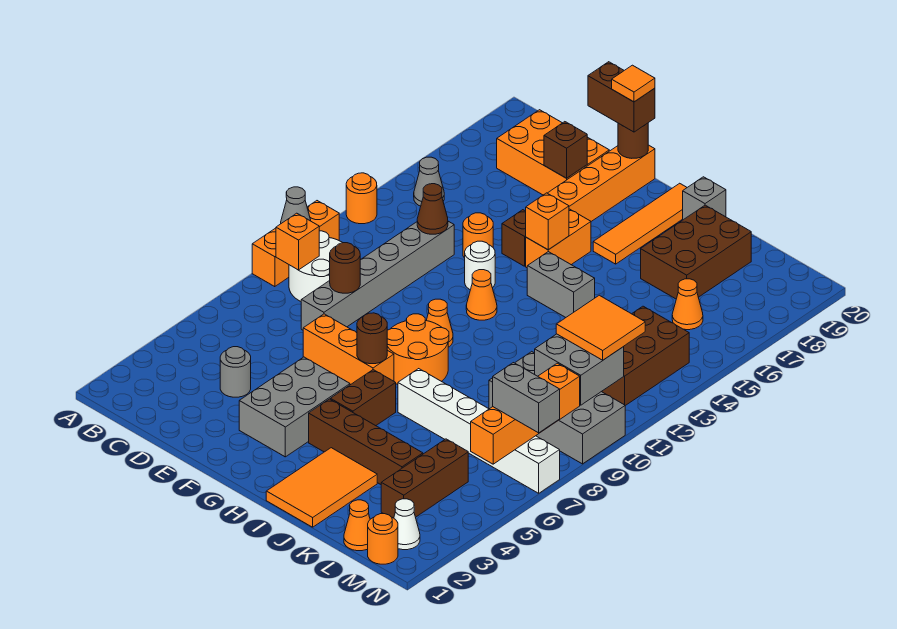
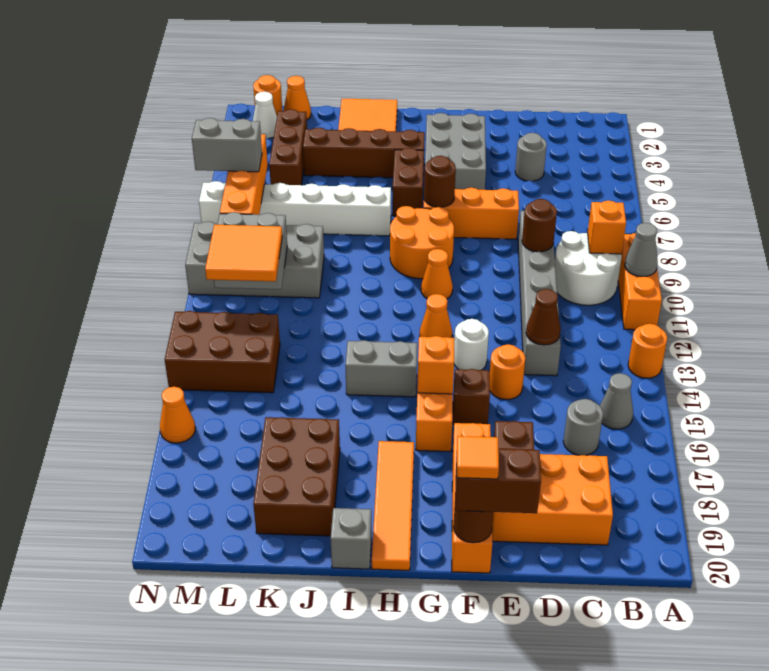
none -> grey round brick C16 level 1
brown brick L12:M14 level 1 -> brown brick L13:N14 level 1
orange cone L16 level 1 -> orange cone N16 level 1

